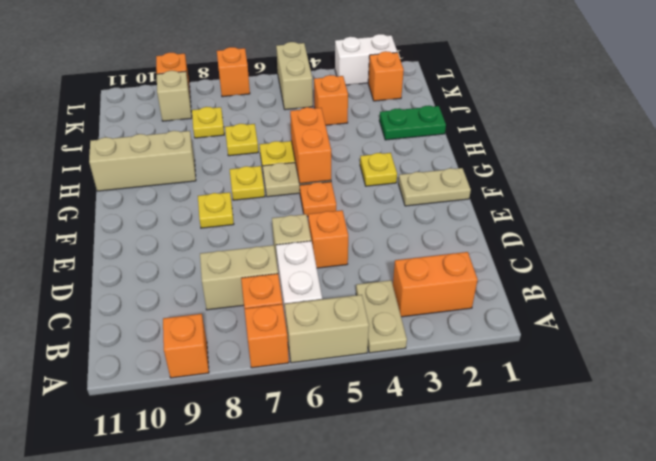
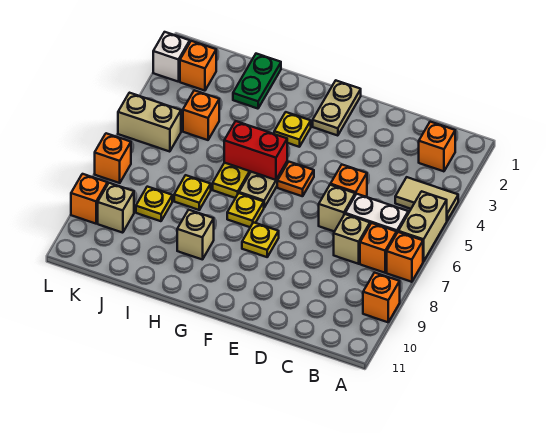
tan plate A4:B4 level 1 -> tan tile A4:B4 level 1
orange brick B2:B3 level 1 -> orange brick B2 level 1
tan brick C7:C8 level 1 -> tan brick C7 level 1
orange brick G5:H5 level 2 -> red brick G5:H5 level 2
tan brick H9:H11 level 1 -> tan brick H9 level 1
white brick L2:L3 level 1 -> white brick L2 level 1

